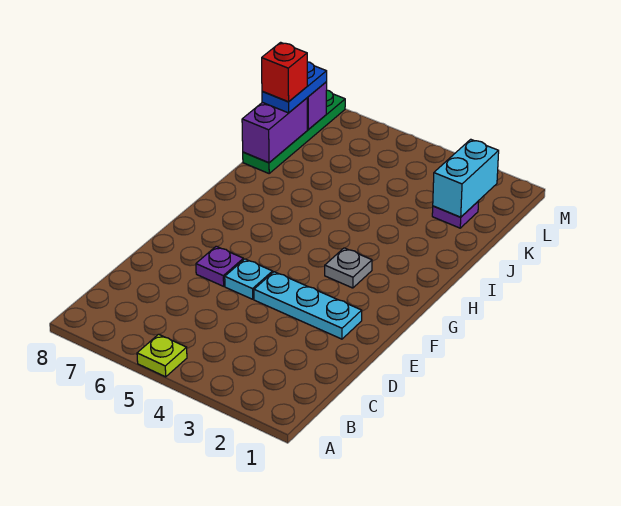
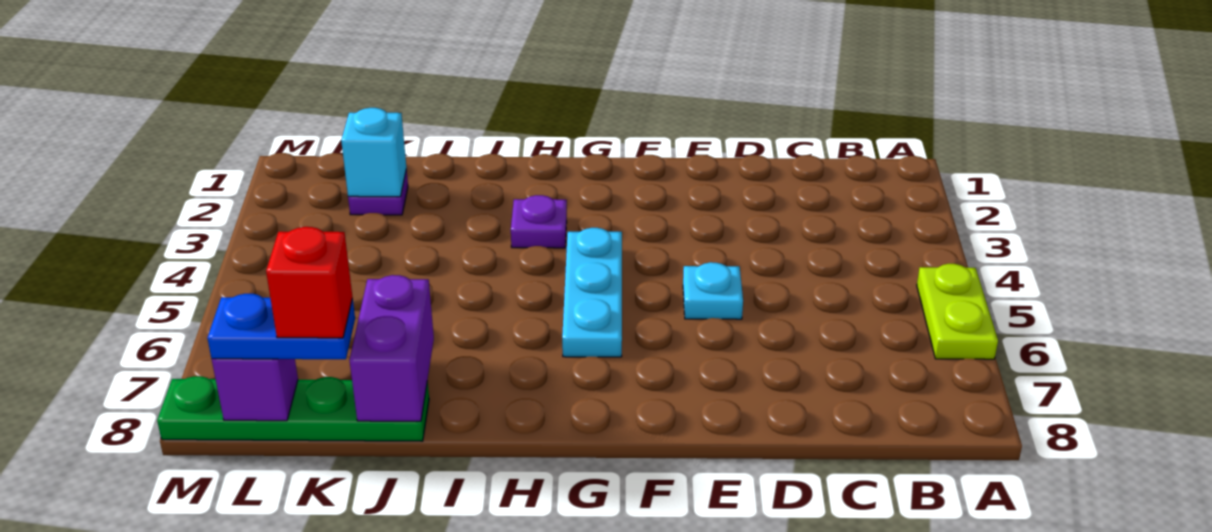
lime plate A5 level 1 -> lime plate A5:A6 level 1
cyan plate E2:E4 level 1 -> cyan plate G4:G6 level 1
purple plate E6 level 1 -> purple plate H3 level 1
grey plate G3 level 1 -> none
purple brick J8:K8 level 2 -> purple brick J7:J8 level 2
cyan brick K2:L2 level 2 -> cyan brick K2 level 2

